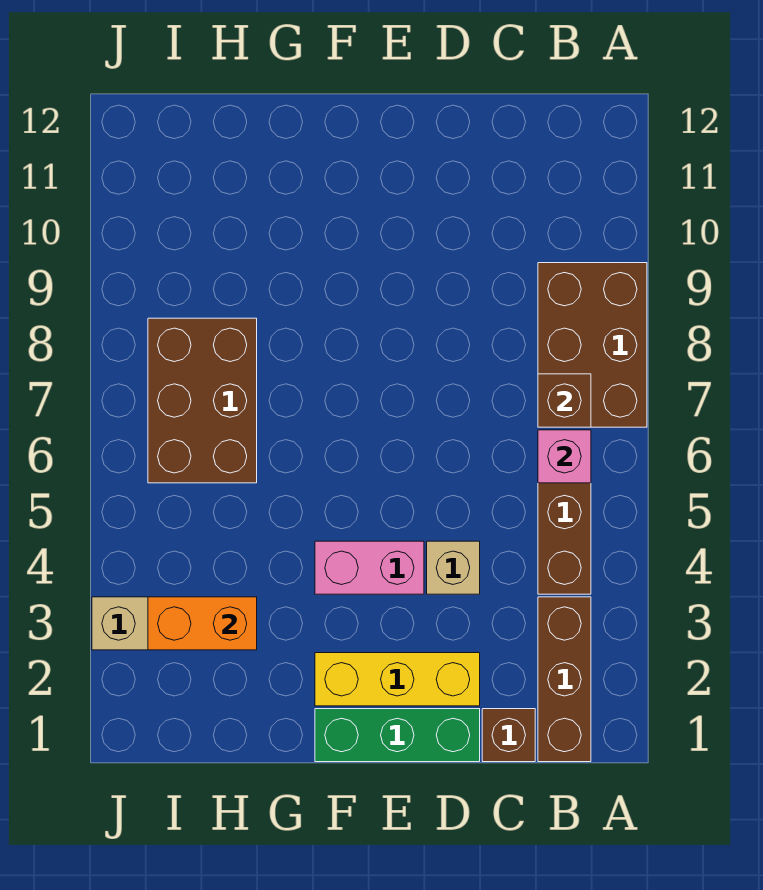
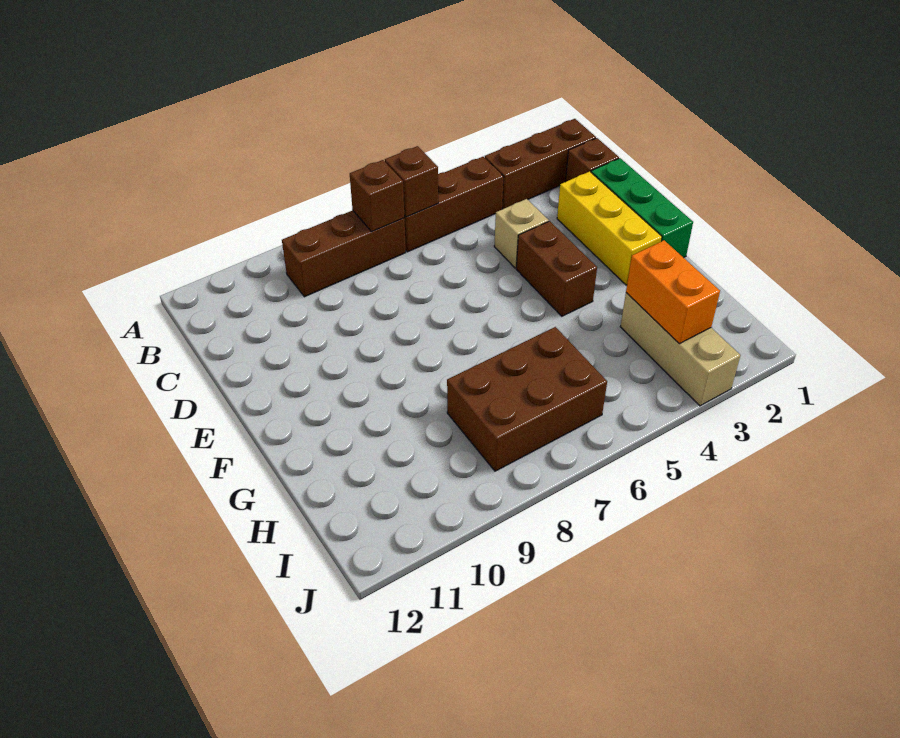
brown brick A7:B9 level 1 -> brown brick B7:B9 level 1
pink brick B6 level 2 -> brown brick B6 level 2
pink brick E4:F4 level 1 -> brown brick E4:F4 level 1

